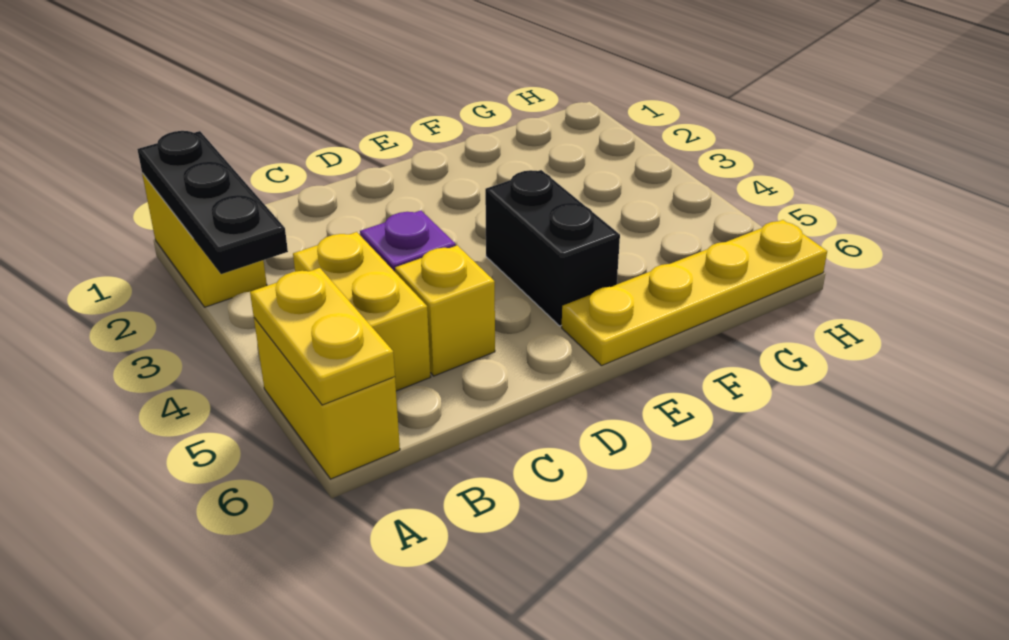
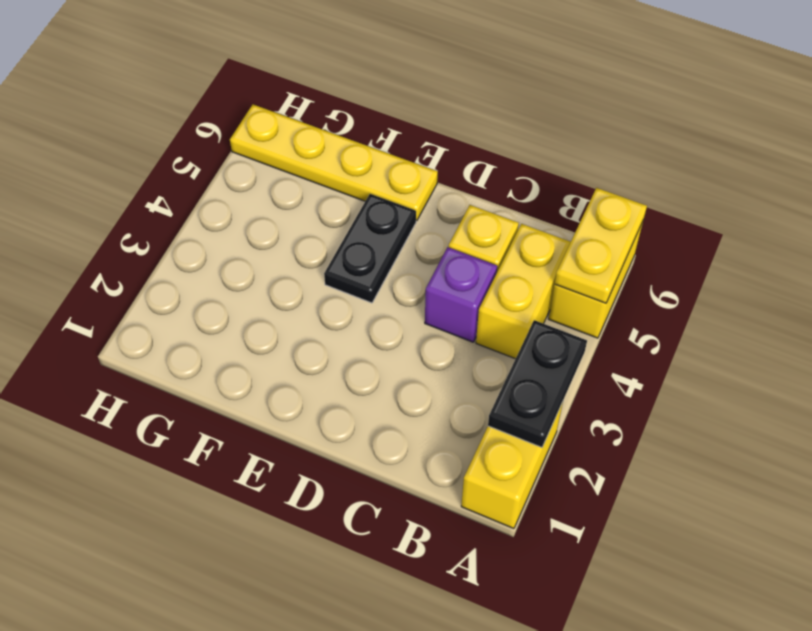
black plate A1:A3 level 2 -> black plate A2:A3 level 2
black brick E4:E5 level 1 -> black plate E4:E5 level 1

